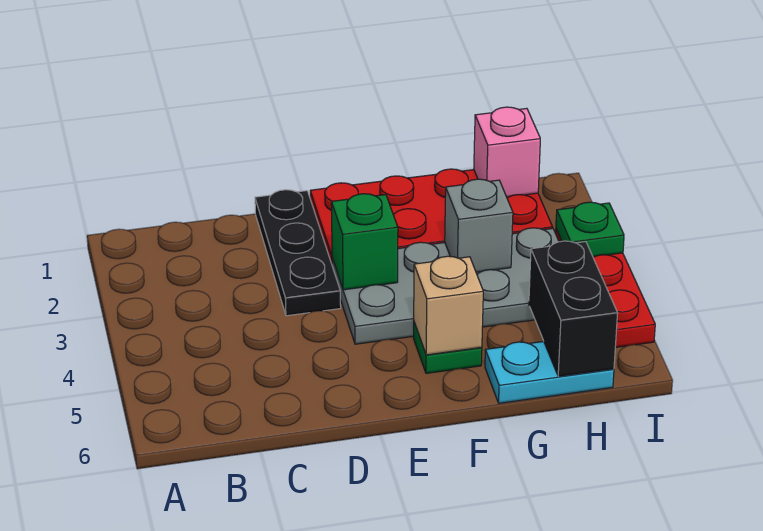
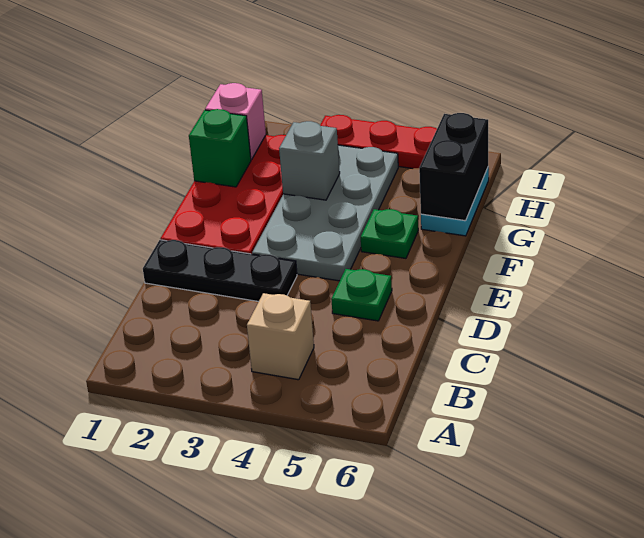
green brick E3 level 2 -> green brick G1 level 2
tan brick F5 level 2 -> tan brick B4 level 1
black brick H5:H6 level 2 -> black brick G6:H6 level 2
green plate I3 level 2 -> green plate D5 level 1

